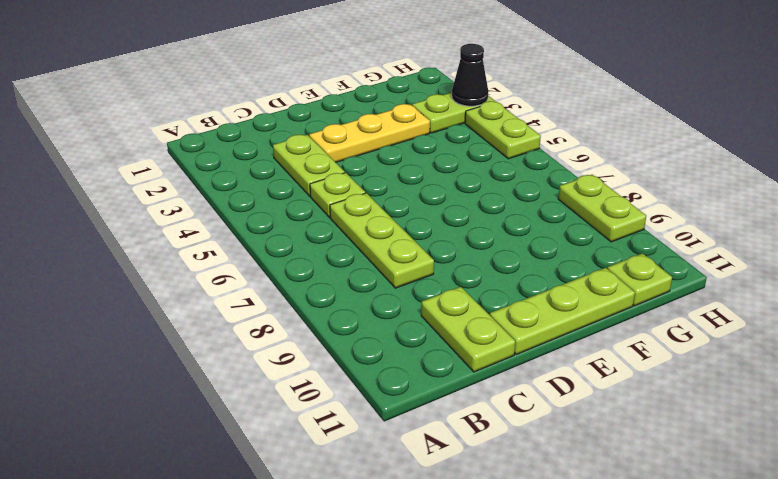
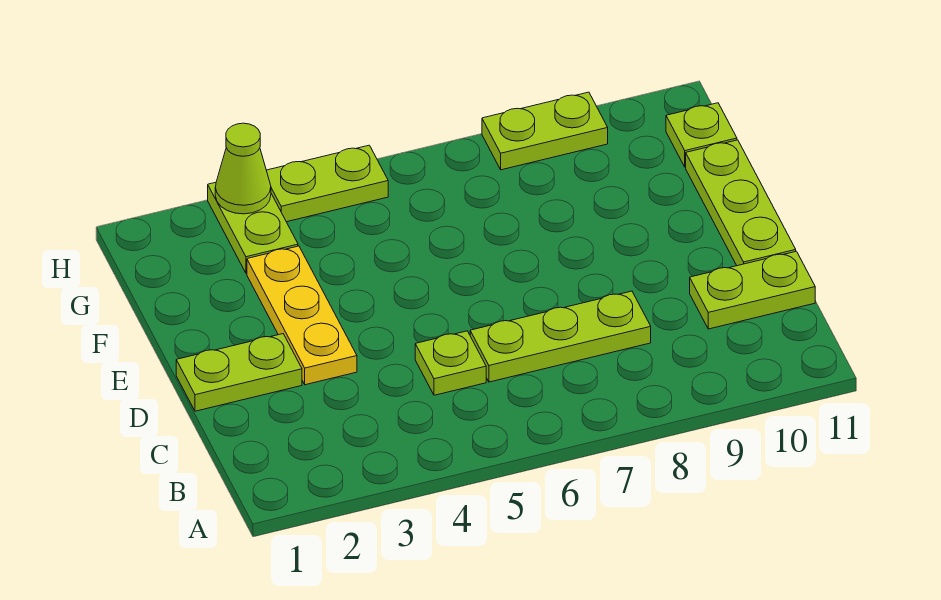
lime plate C3:C4 level 1 -> lime plate D1:D2 level 1
black cone H3 level 2 -> lime cone H3 level 2

